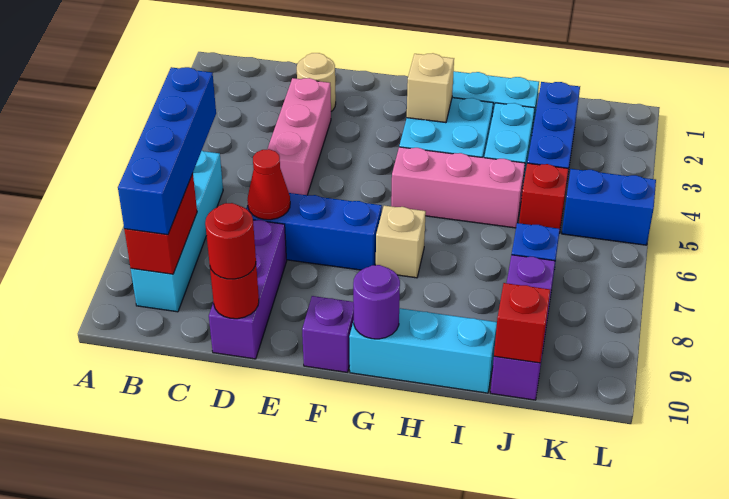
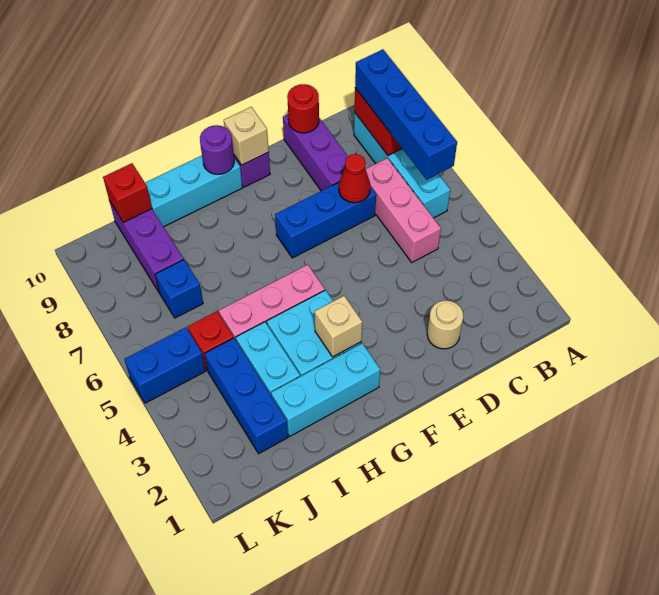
pink brick D3:D5 level 1 -> pink brick C5:C7 level 1
red round brick D10 level 3 -> none
tan brick G7 level 1 -> tan brick F10 level 2

